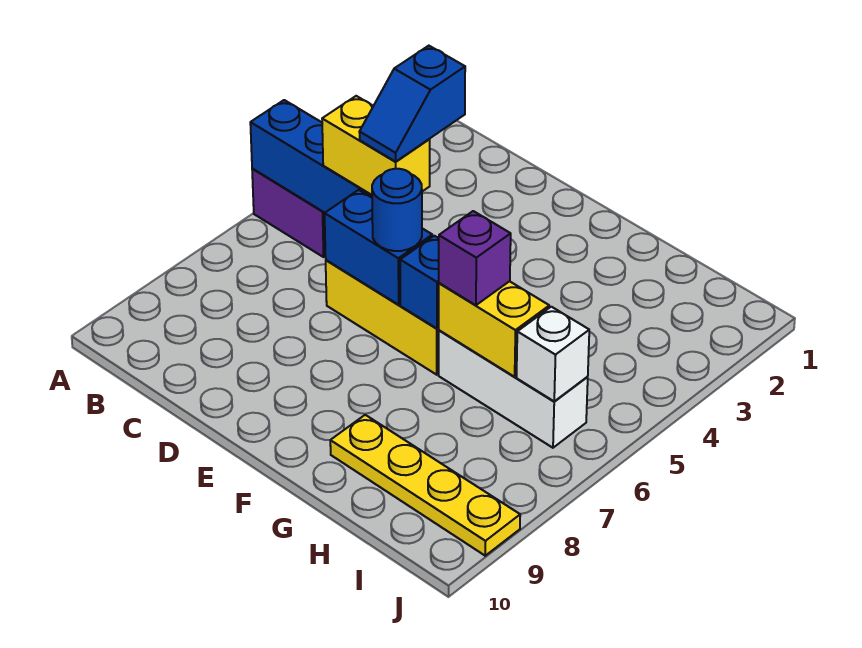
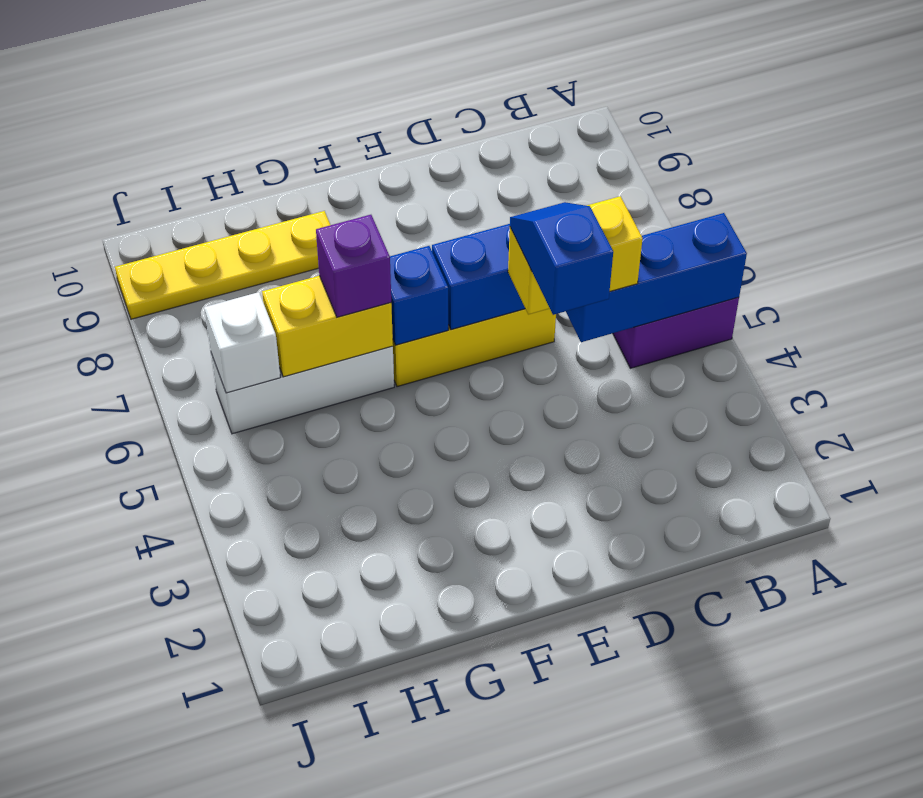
blue round brick E6 level 3 -> none

